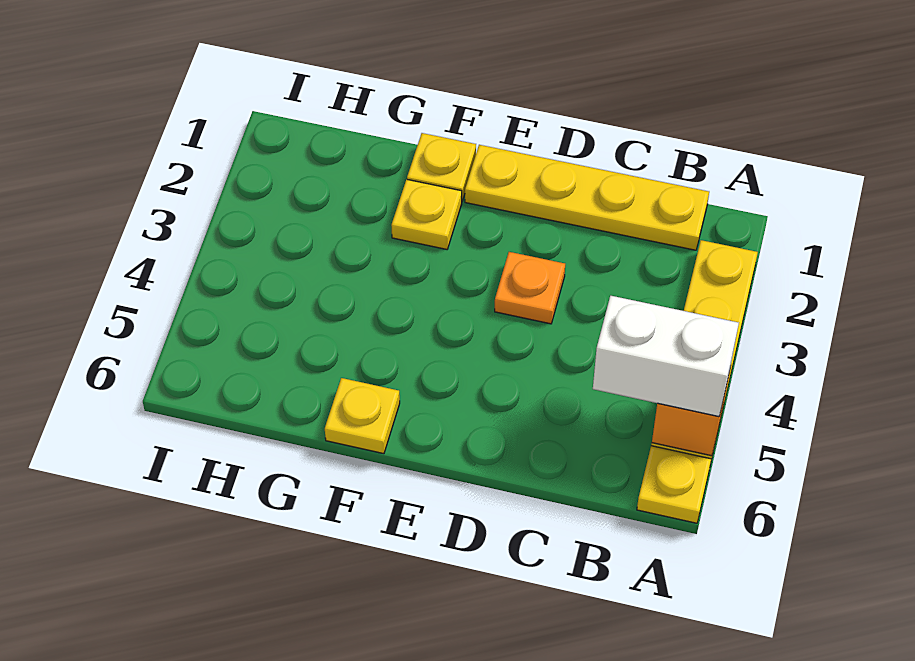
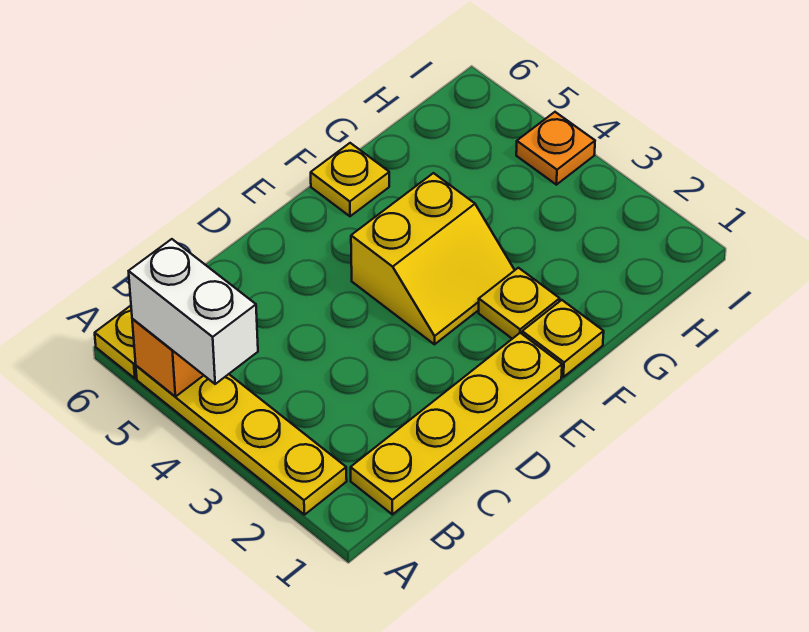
white brick A5:B5 level 3 -> white brick A4:A5 level 3
orange plate D3 level 1 -> orange plate I4 level 1
none -> yellow slope E3:F4 level 1 top 4

